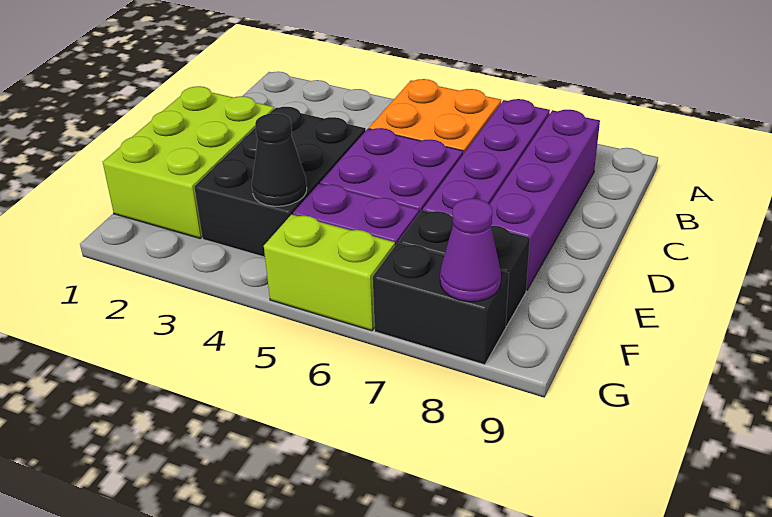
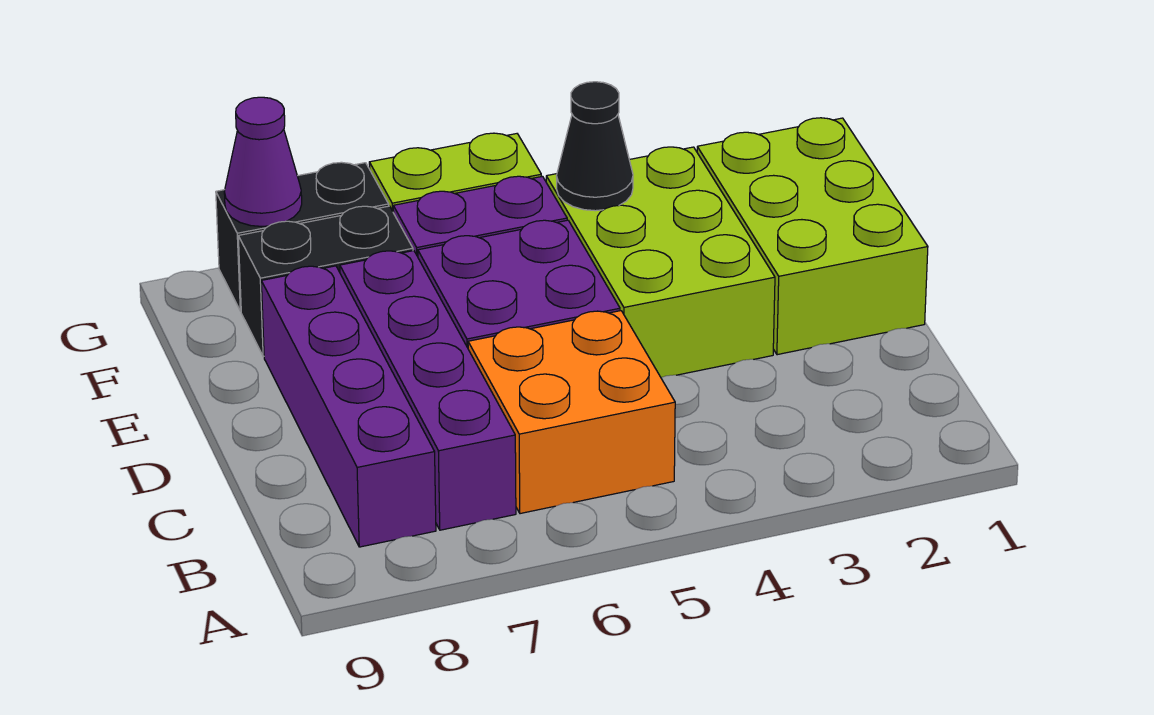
black brick D3:F4 level 1 -> lime brick D3:F4 level 1

